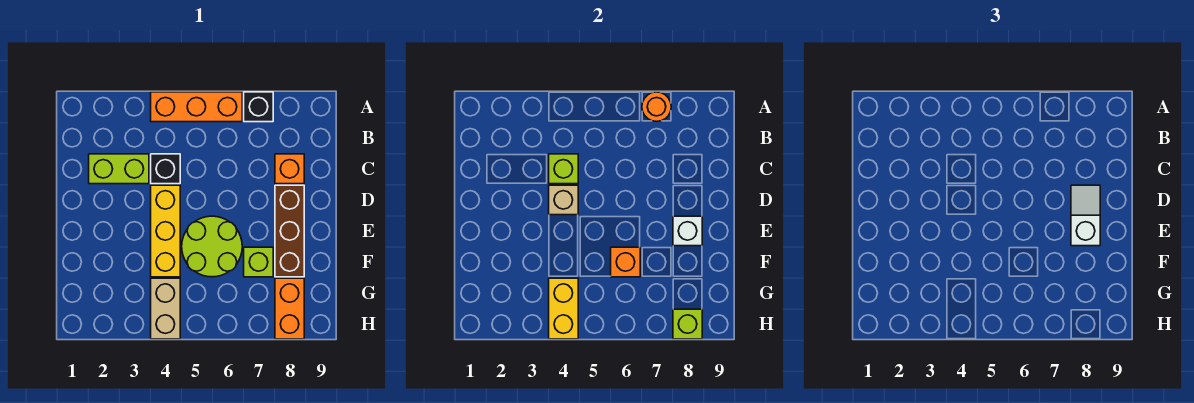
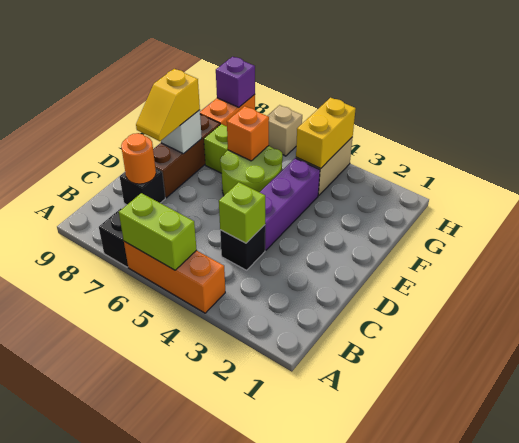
orange round brick A7 level 2 -> orange round brick C8 level 2
lime brick C2:C3 level 1 -> lime brick A5:A6 level 2
orange brick C8 level 1 -> black brick C8 level 1
yellow brick D4:F4 level 1 -> purple brick D4:F4 level 1
tan brick D4 level 2 -> tan brick H6 level 1
white slope D8:E8 level 3 top E -> yellow slope D8:E8 level 3 top E
lime brick H8 level 2 -> purple brick H8 level 2

